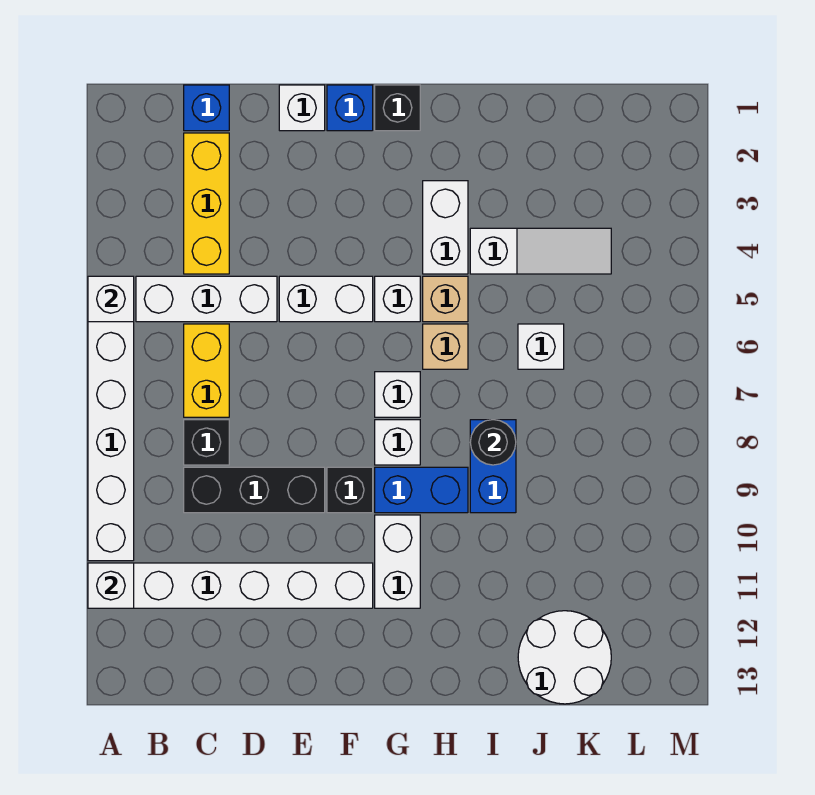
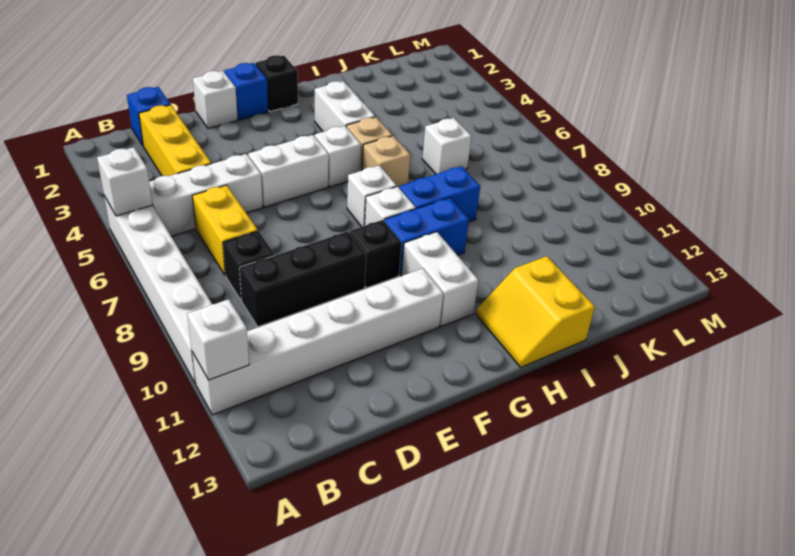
none -> yellow slope H12:I13 level 1 top I
white slope I4:K4 level 1 top I -> none
blue brick I8:I9 level 1 -> blue brick H8:I8 level 1
black round brick I8 level 2 -> none
white round brick J12:K13 level 1 -> none

